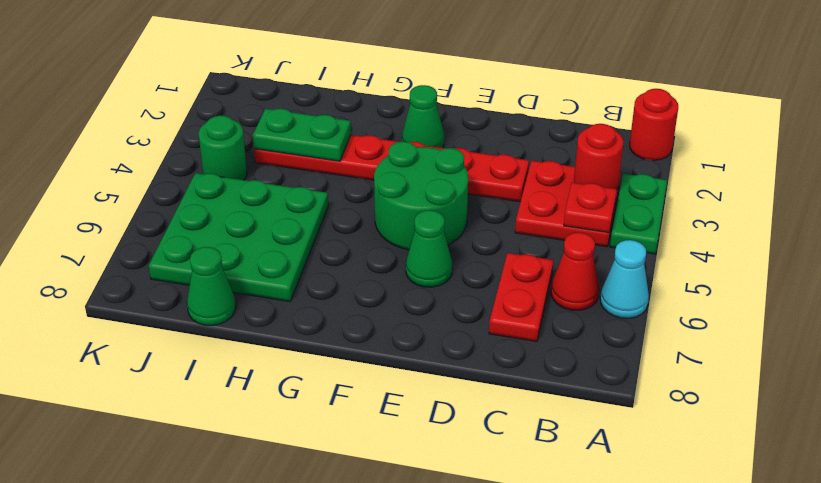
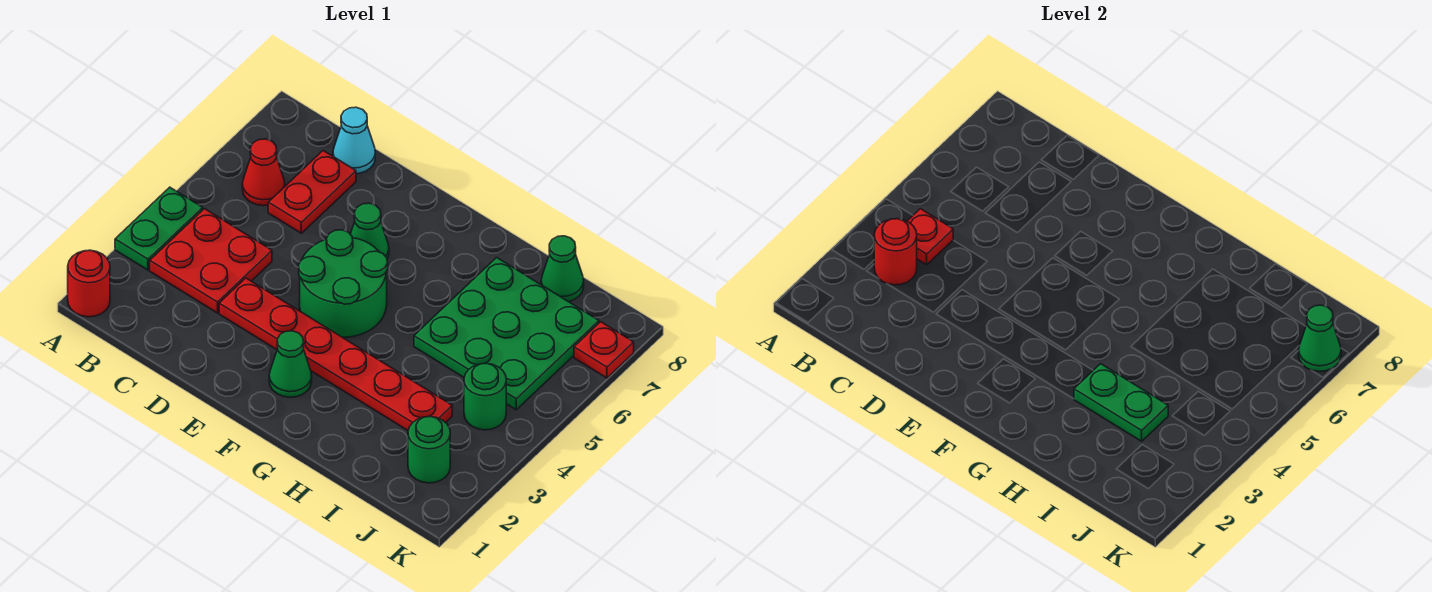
cyan cone A6 level 1 -> cyan cone C8 level 1
none -> green round brick J2 level 1
none -> red plate K7 level 1
none -> green cone K7 level 2

